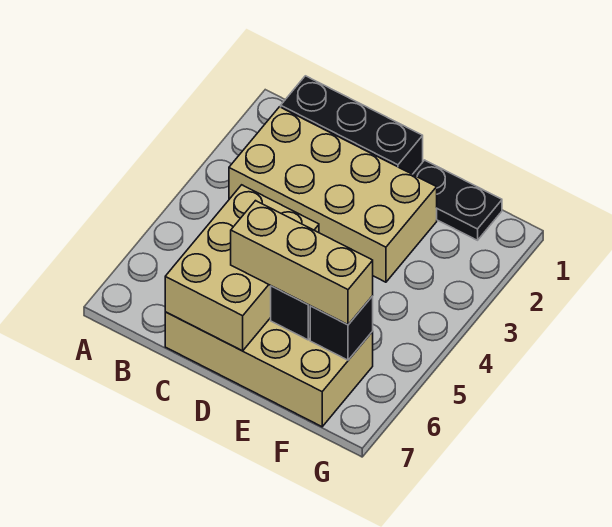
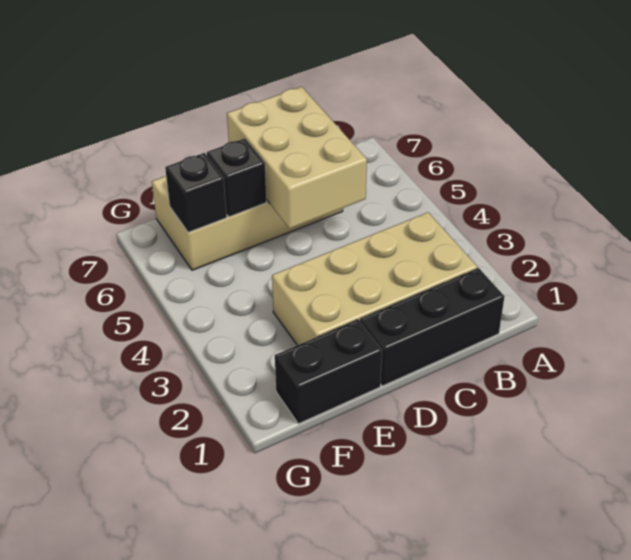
tan brick D6:F6 level 3 -> none
black plate E1:F1 level 1 -> black brick E1:F1 level 1

